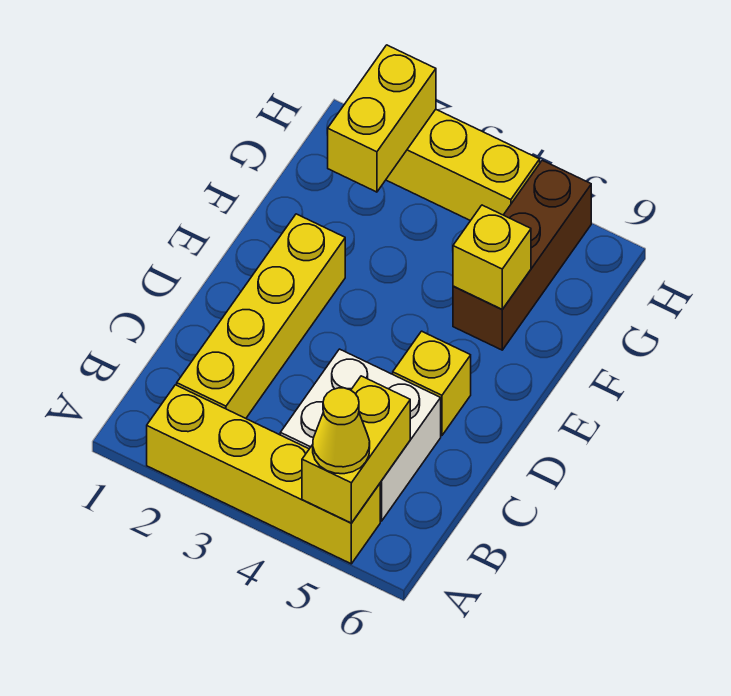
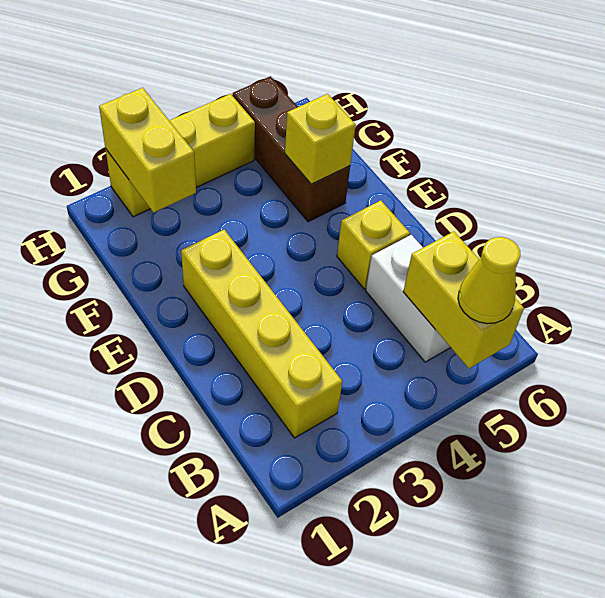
yellow brick A2:A5 level 1 -> none
white brick B4:C5 level 1 -> white brick B5:C5 level 1

